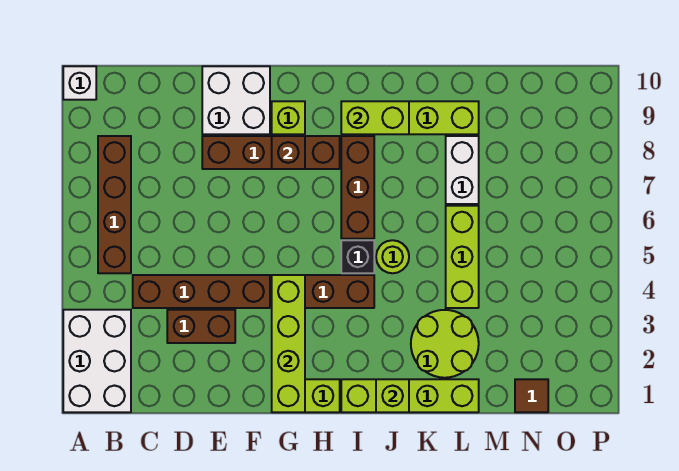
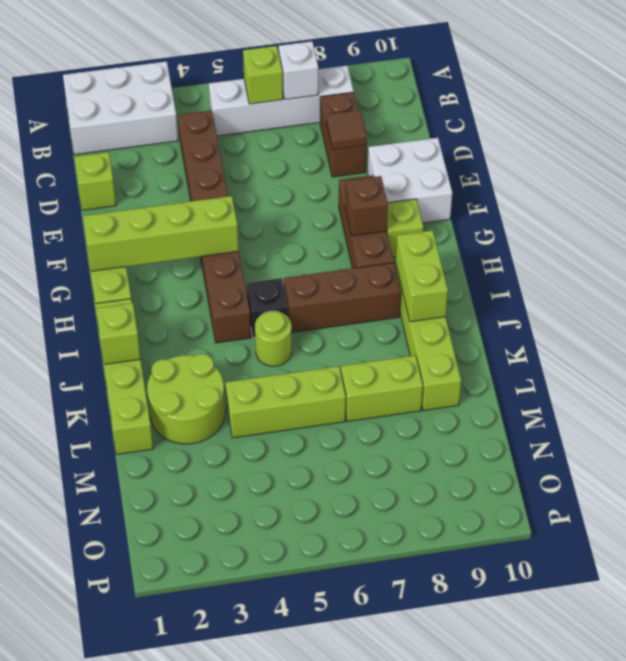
white brick A10 level 1 -> white brick B7 level 2
brown brick B5:B8 level 1 -> white brick B5:B8 level 1
none -> lime brick B6 level 2
none -> lime brick D1 level 1
brown brick D3:E3 level 1 -> brown brick C8:D8 level 1
brown brick E8:H8 level 1 -> brown brick F8:H8 level 1
white brick L7:L8 level 1 -> lime brick L7:L8 level 1
brown tile N1 level 1 -> brown tile D8 level 2

